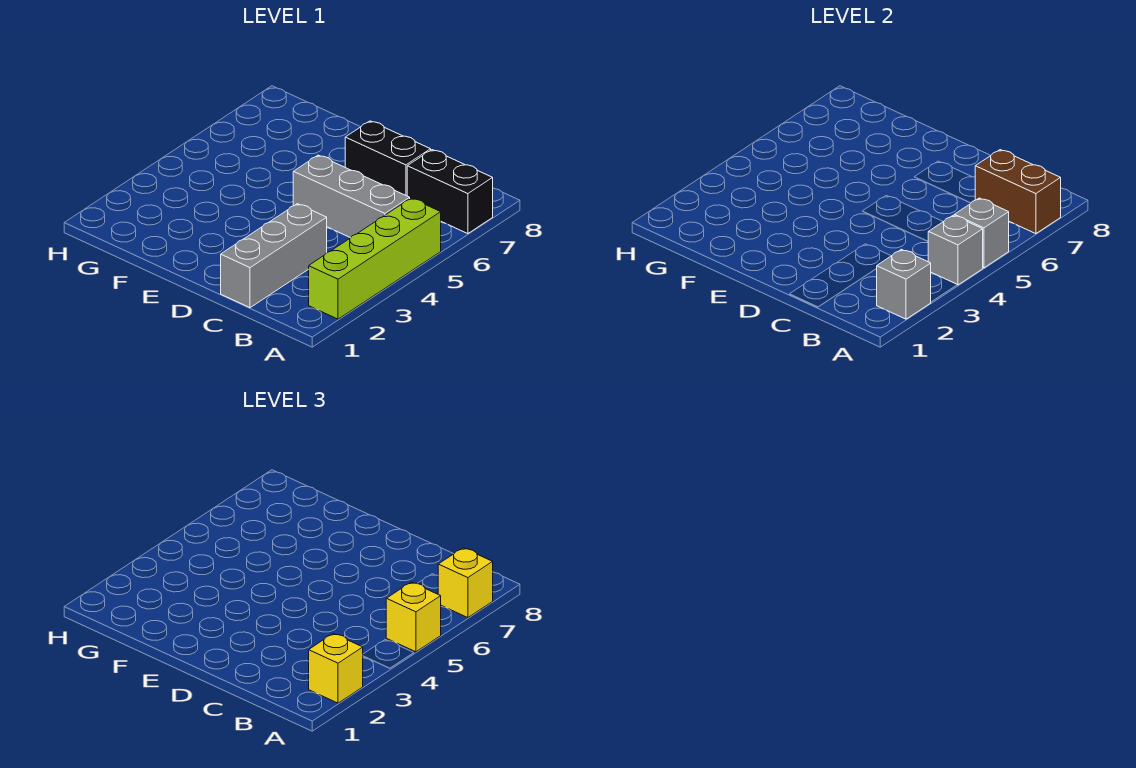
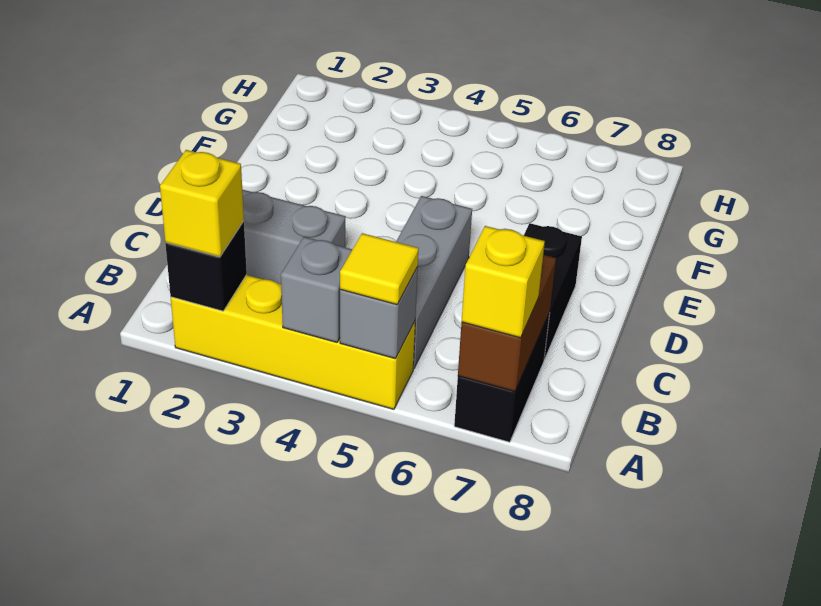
lime brick A2:A5 level 1 -> yellow brick A2:A5 level 1
grey brick A2 level 2 -> black brick A2 level 2
yellow brick A5 level 3 -> yellow tile A5 level 3

